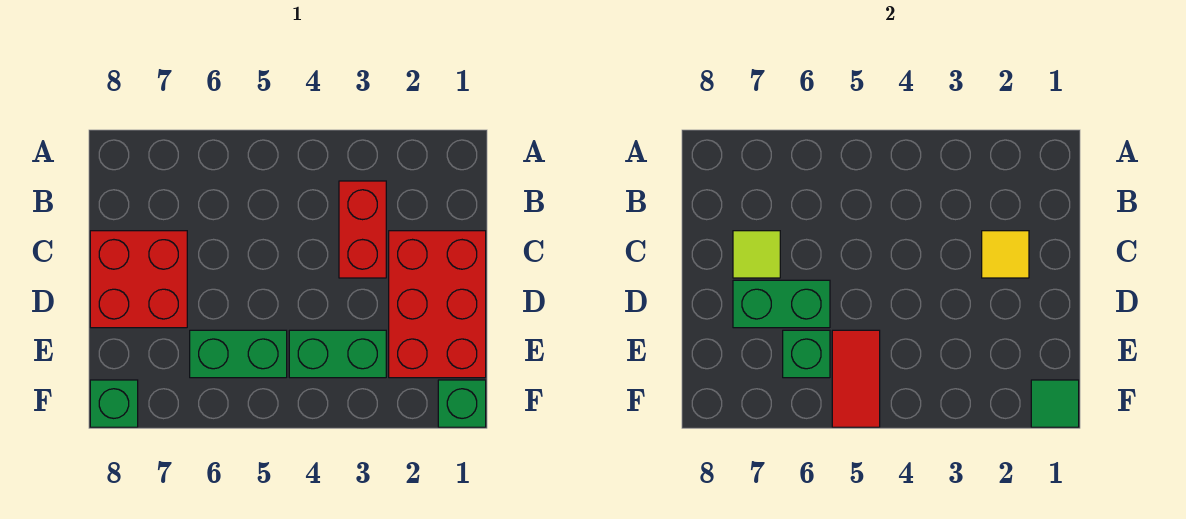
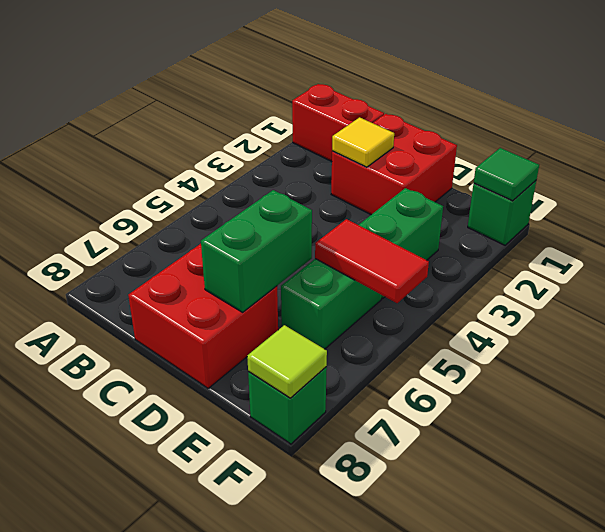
red brick B3:C3 level 1 -> red brick A1:B1 level 1
red brick C1:E2 level 1 -> red brick C1:D2 level 1
lime tile C7 level 2 -> lime tile F8 level 2
green brick E6 level 2 -> none

